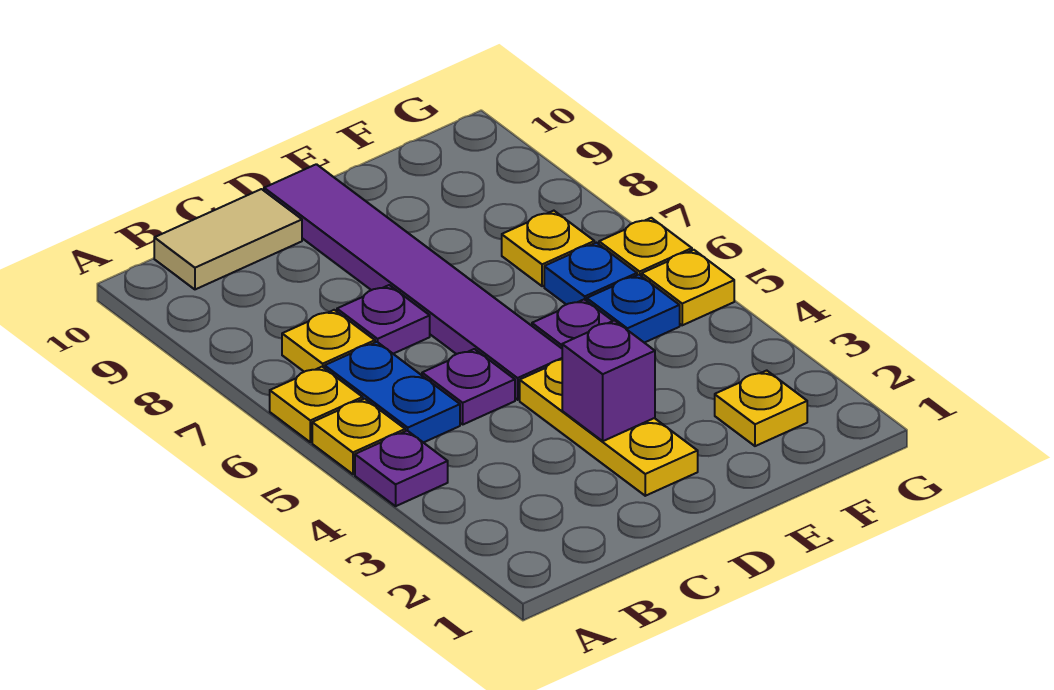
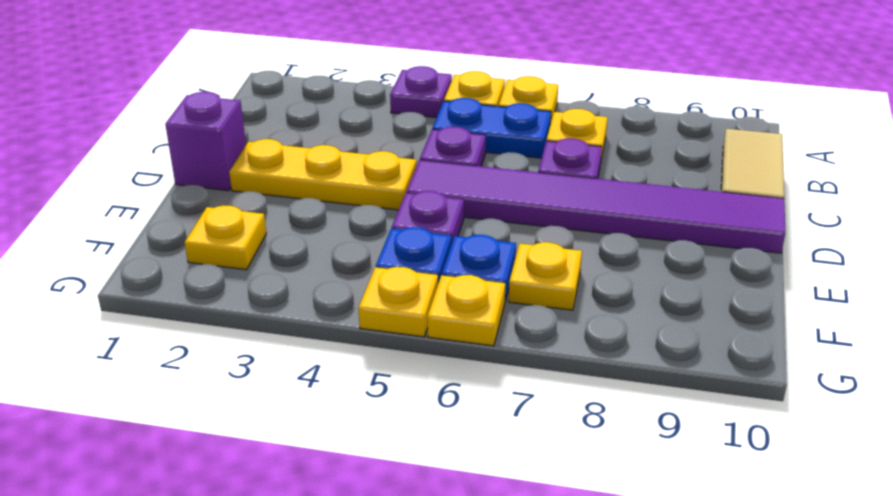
purple brick D3 level 2 -> purple brick D1 level 1

